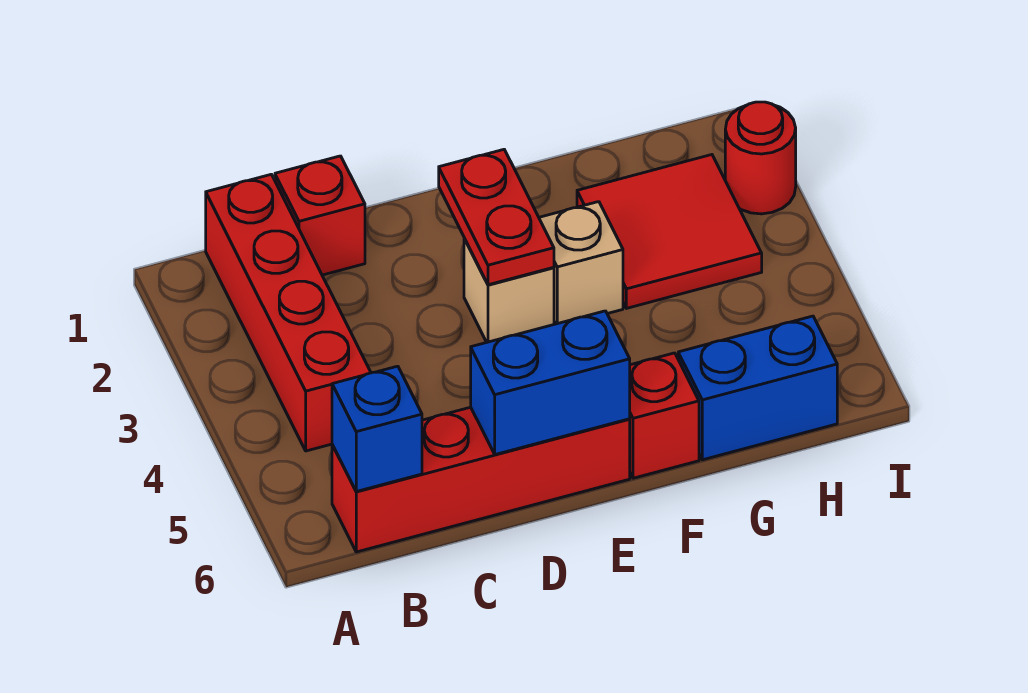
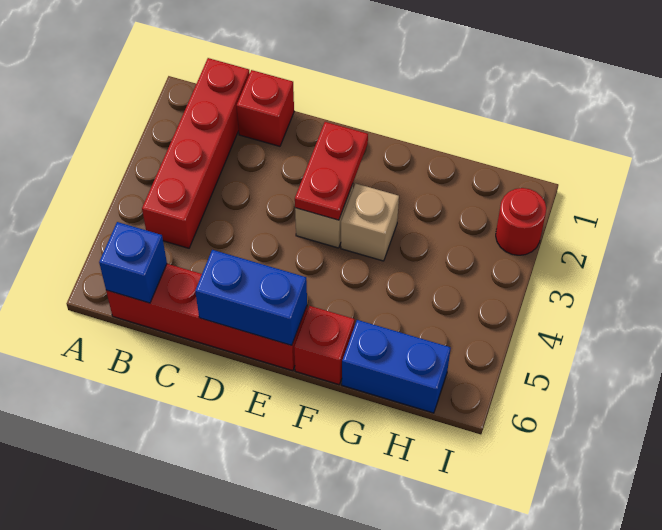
red tile G2:H3 level 1 -> none

